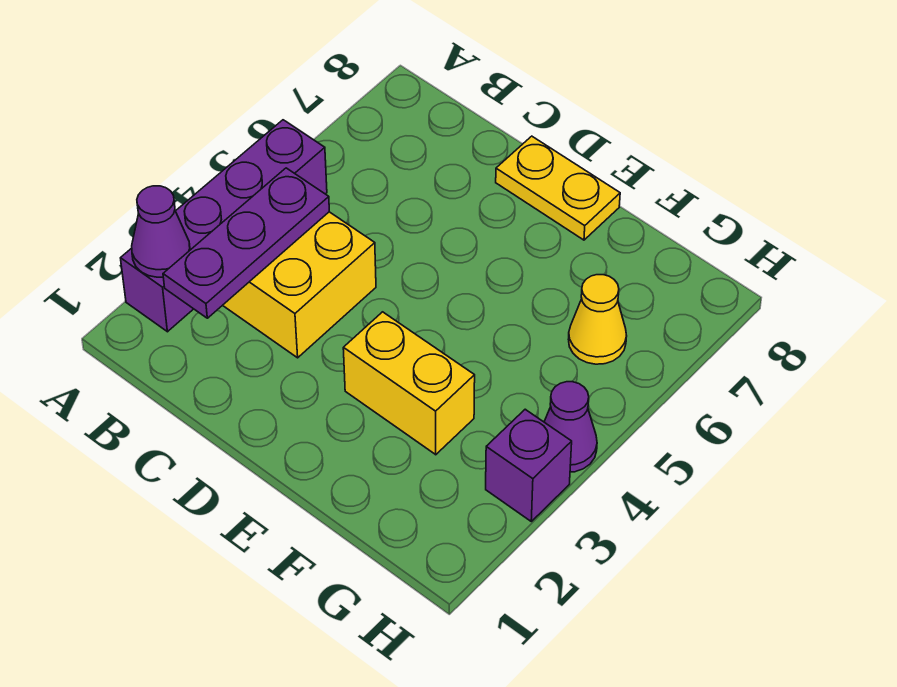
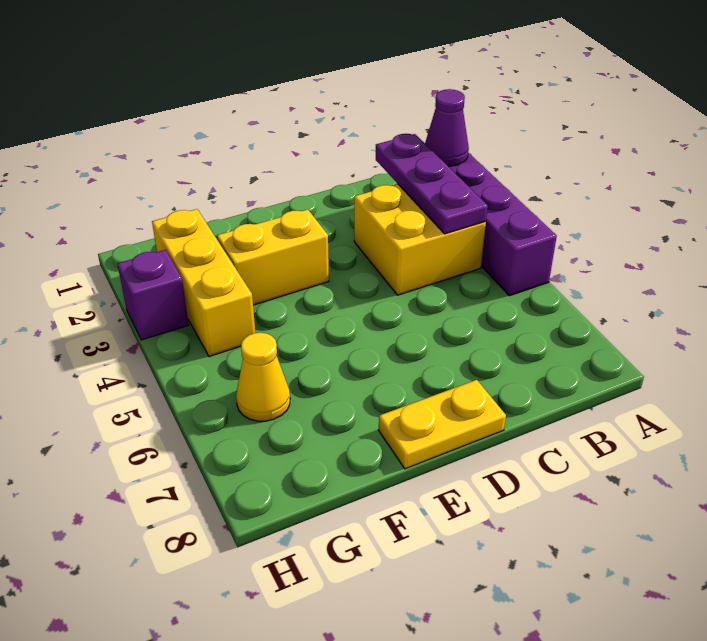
none -> yellow brick G2:G4 level 1
purple cone H4 level 1 -> none

